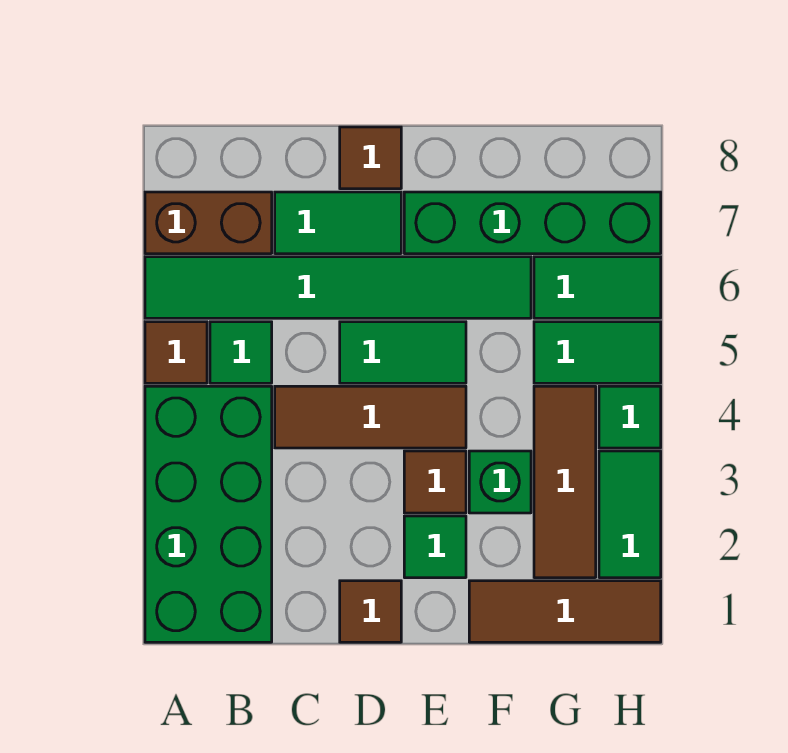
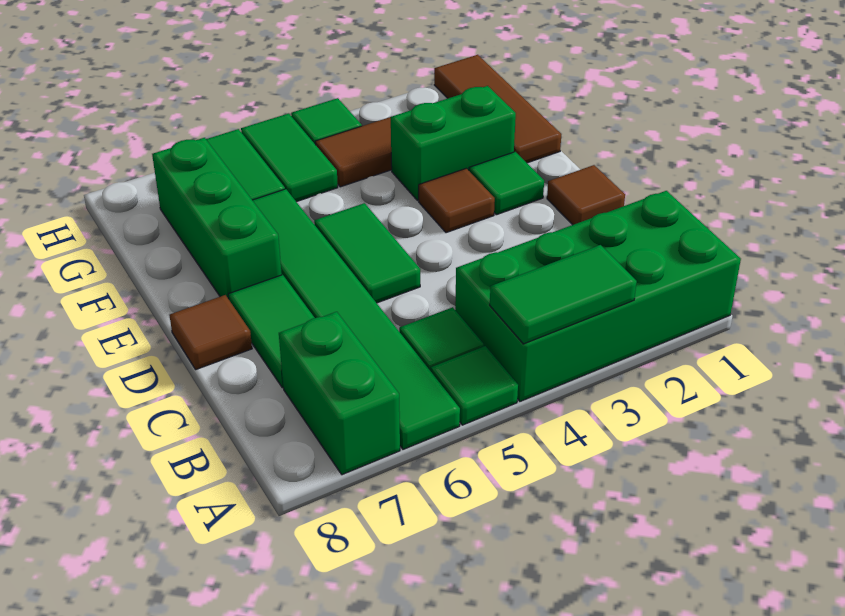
brown tile A5 level 1 -> green tile A5 level 1
brown brick A7:B7 level 1 -> green brick A7:B7 level 1
brown tile C4:E4 level 1 -> none
green brick E7:H7 level 1 -> green brick E7:G7 level 1
green brick F3 level 1 -> green brick F2:F3 level 1
green tile H2:H3 level 1 -> green tile A3:A4 level 2

